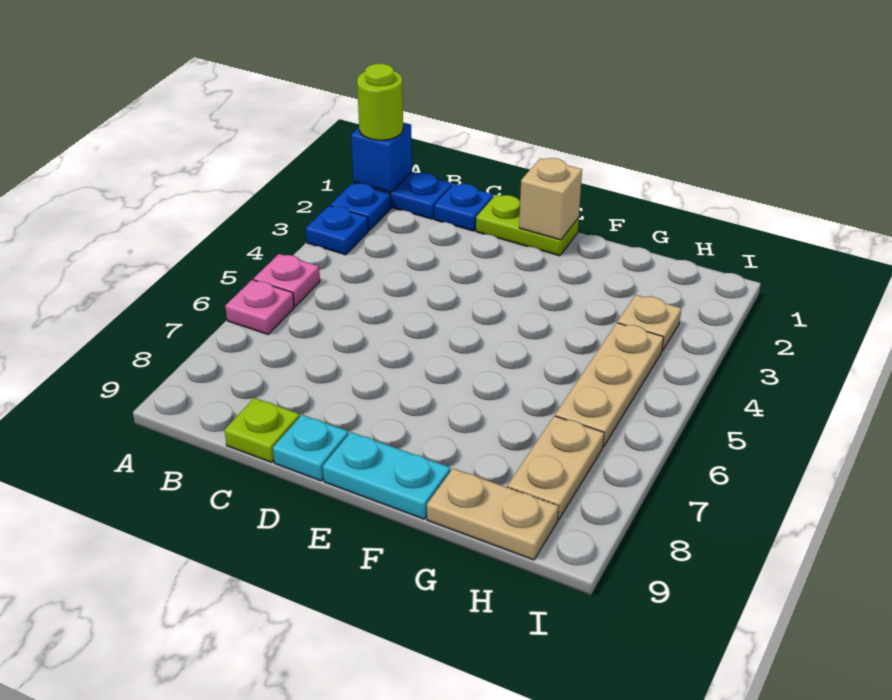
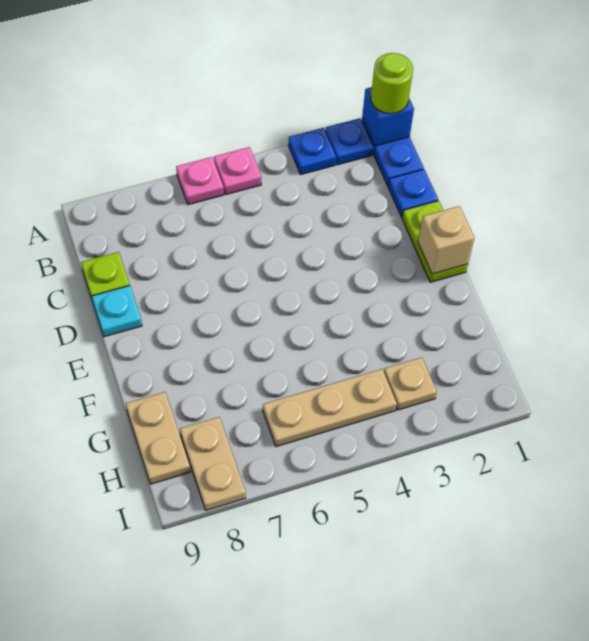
cyan plate E9:F9 level 1 -> none
tan plate H7:H8 level 1 -> tan plate H8:I8 level 1

